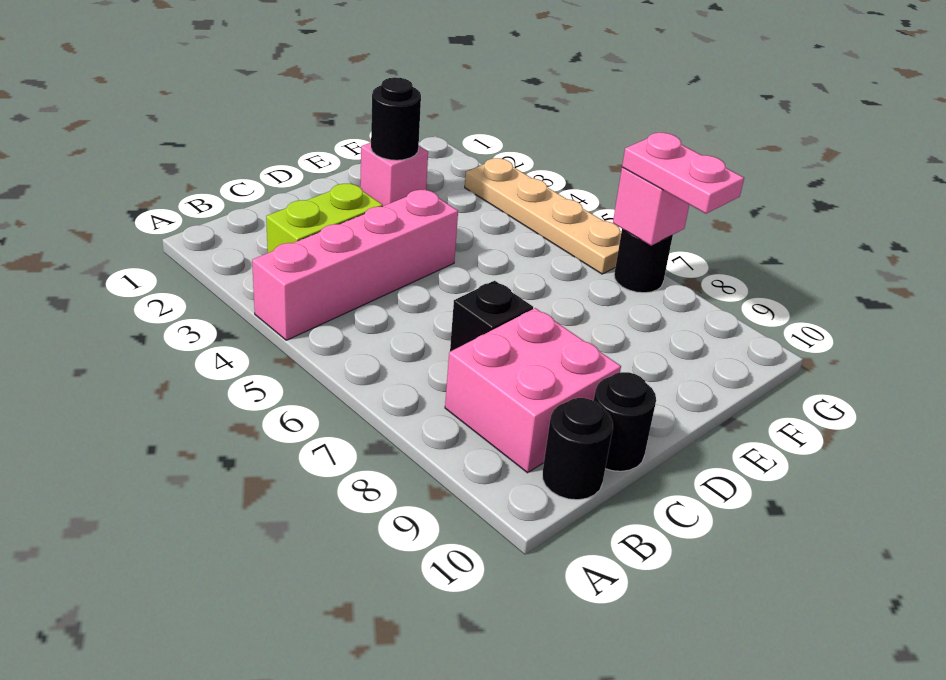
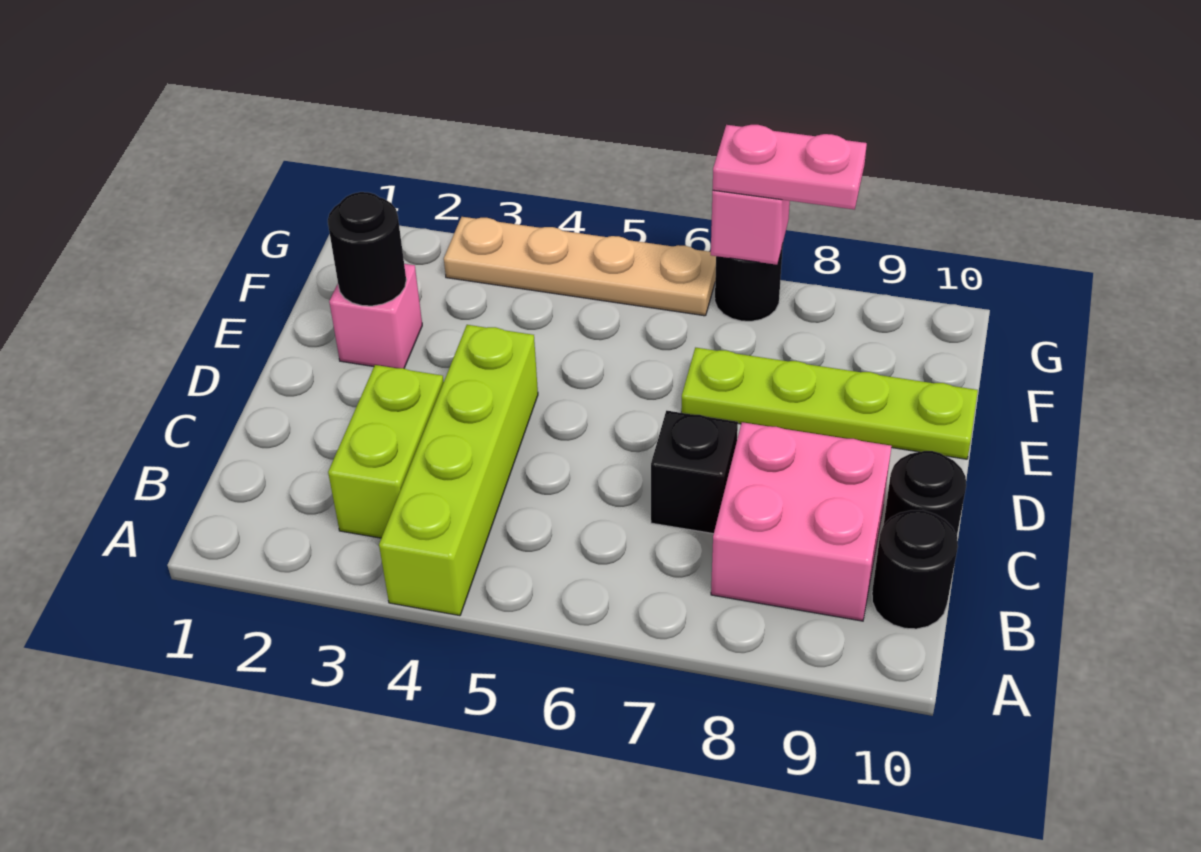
pink brick A4:D4 level 1 -> lime brick A4:D4 level 1
none -> lime plate E7:E10 level 1

